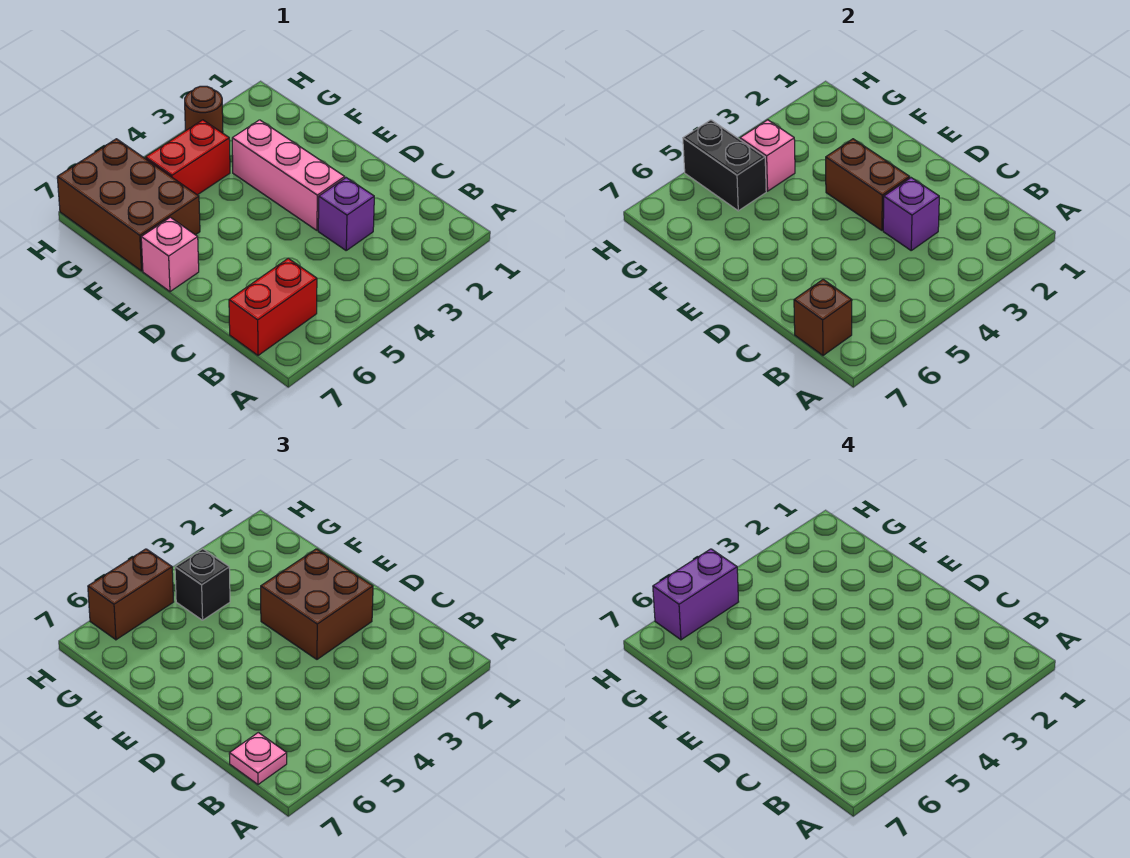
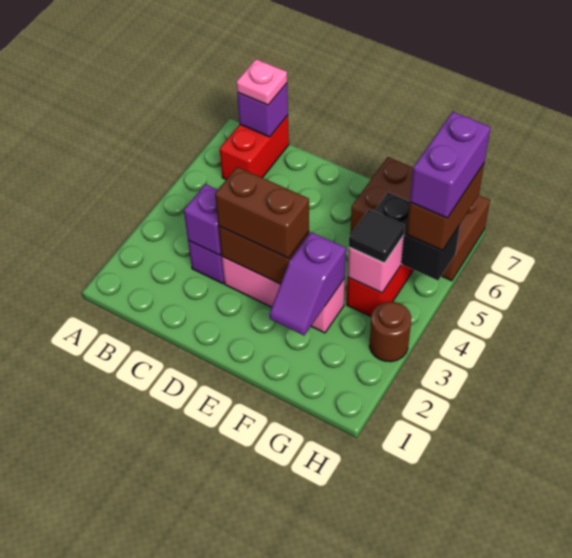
brown brick B7 level 2 -> purple brick B7 level 2
brown brick D2:E3 level 3 -> brown brick D3:E3 level 3
pink brick E7 level 1 -> none
none -> purple slope F2:F3 level 2 top 3
black brick G4 level 3 -> black tile G4 level 3

